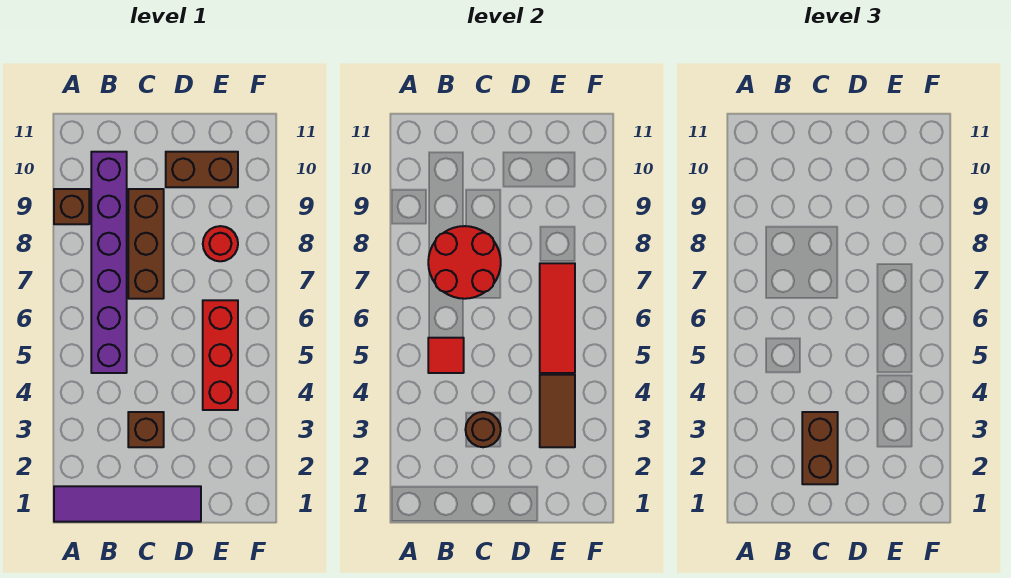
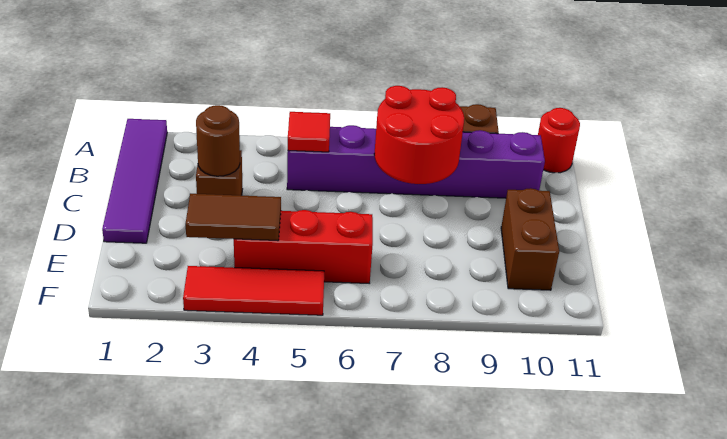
brown brick C2:C3 level 3 -> none
brown brick C7:C9 level 1 -> none
red tile E5:E7 level 2 -> red tile F3:F5 level 1
red round brick E8 level 1 -> red round brick A11 level 1

